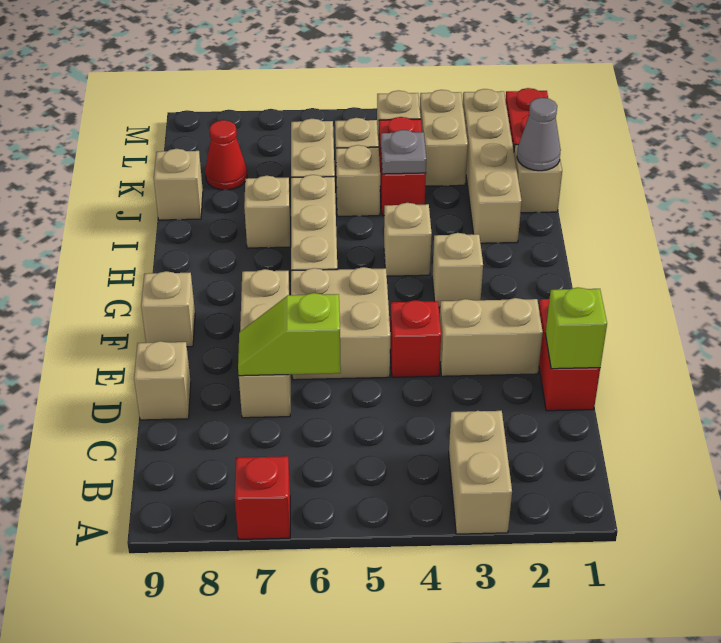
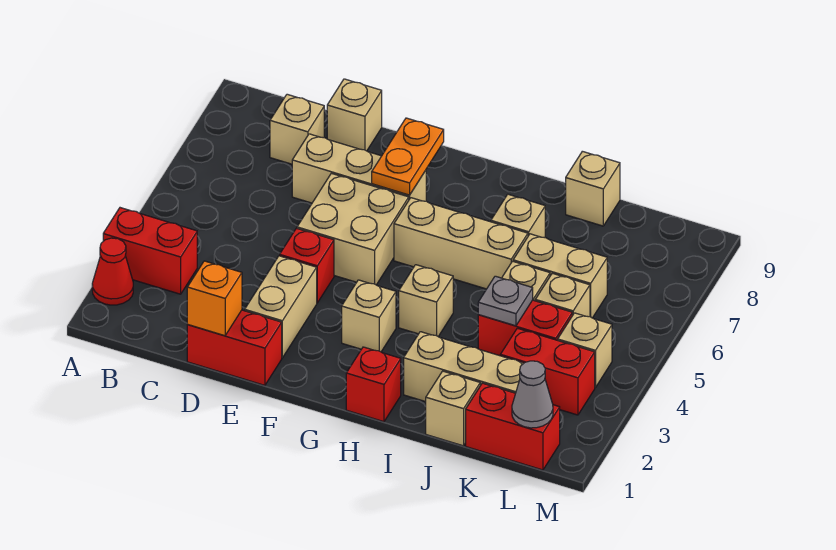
tan brick A3:B3 level 1 -> red brick A3:B3 level 1
red brick A7 level 1 -> red brick H1 level 1
lime brick D1 level 2 -> orange brick D1 level 2
lime slope D6:D7 level 2 top 6 -> none
none -> orange plate F7:F8 level 2
tan brick F9 level 1 -> tan brick C8 level 1
tan brick I2:L2 level 1 -> tan brick I2:K2 level 1
grey cone J1 level 2 -> grey cone L1 level 2
tan brick K3:L3 level 1 -> red brick K3:L3 level 1
red cone K8 level 1 -> red cone A2 level 1

